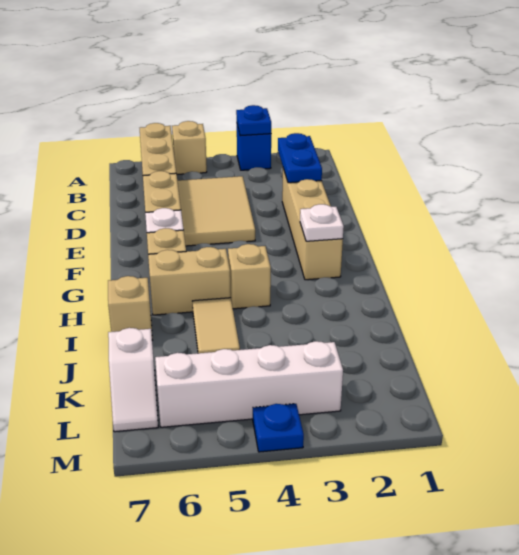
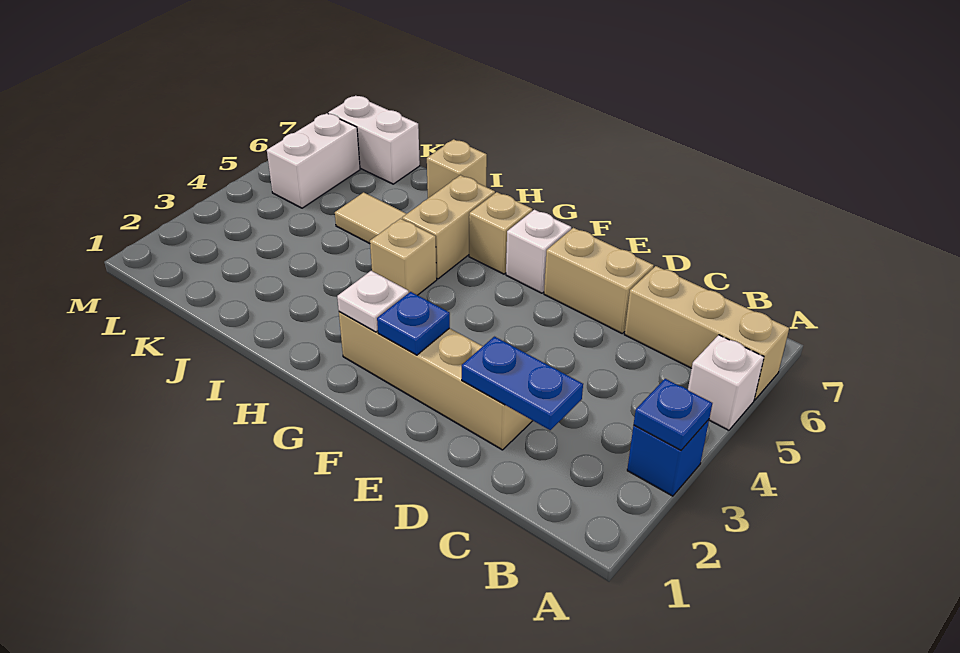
tan brick A5 level 1 -> white brick A5 level 1
tan tile C4:E5 level 1 -> none
white slope K7:L7 level 1 top K -> white brick K7:L7 level 1
white brick L3:L6 level 1 -> white brick L5:L6 level 1
blue plate M4 level 1 -> blue plate F2 level 2

